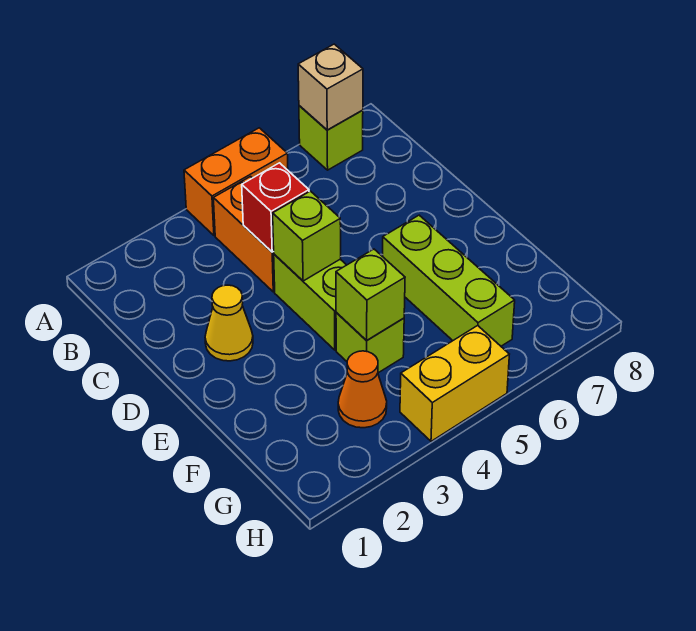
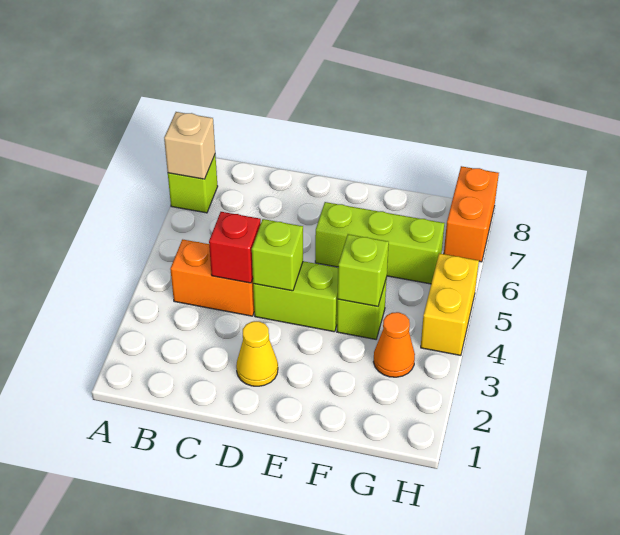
orange brick A4:A5 level 1 -> orange brick H7:H8 level 1

